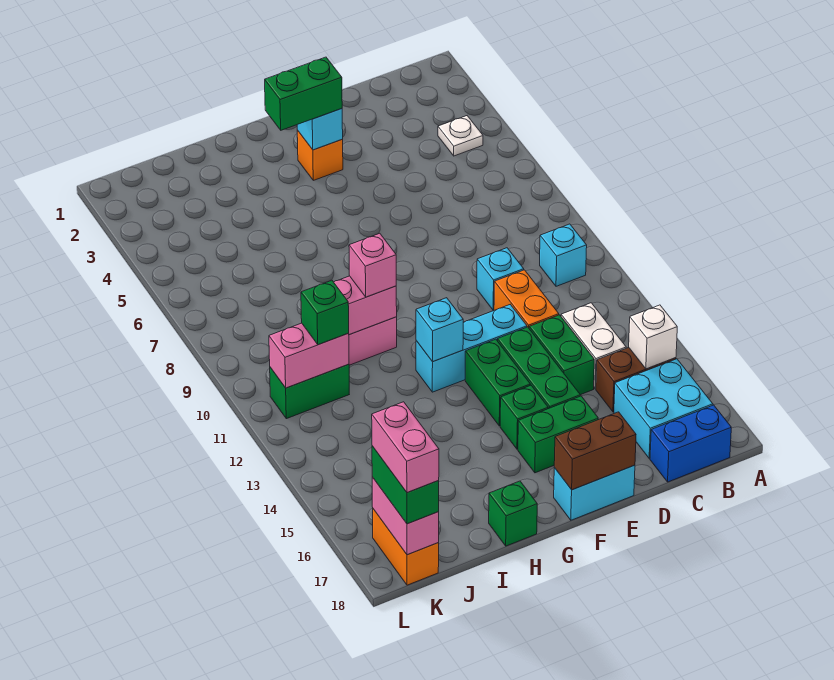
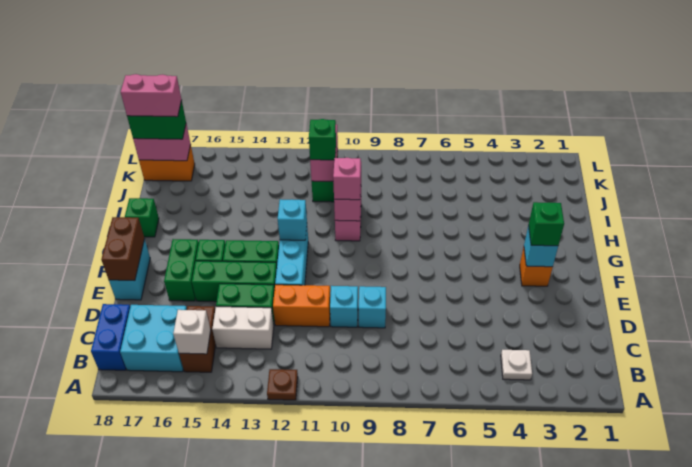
none -> brown plate A12 level 1
cyan brick B10 level 1 -> cyan brick D9 level 1
green brick F3:G3 level 3 -> green brick F3 level 3

